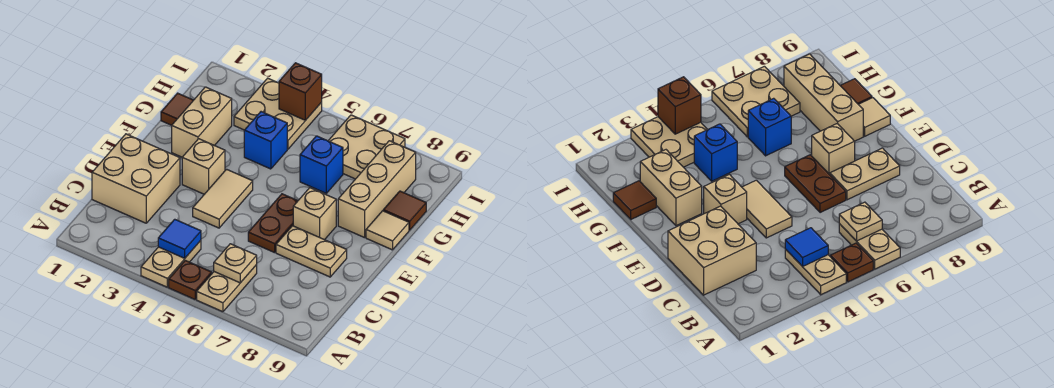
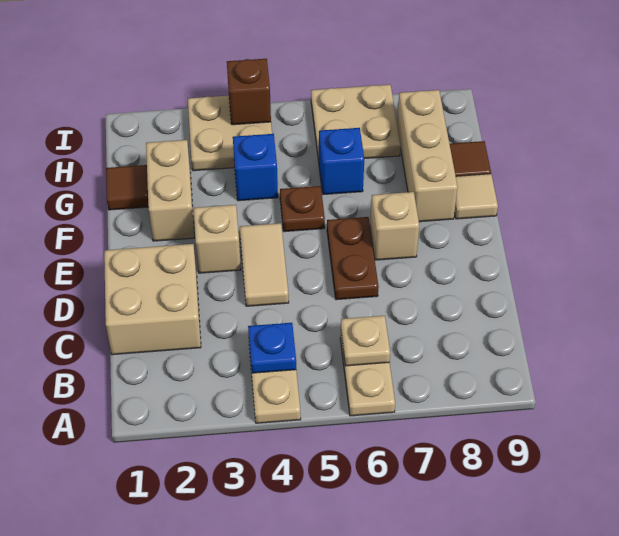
brown plate A5 level 1 -> brown plate F5 level 1
blue tile B4 level 2 -> blue plate B4 level 2
tan plate D7:D8 level 1 -> none

